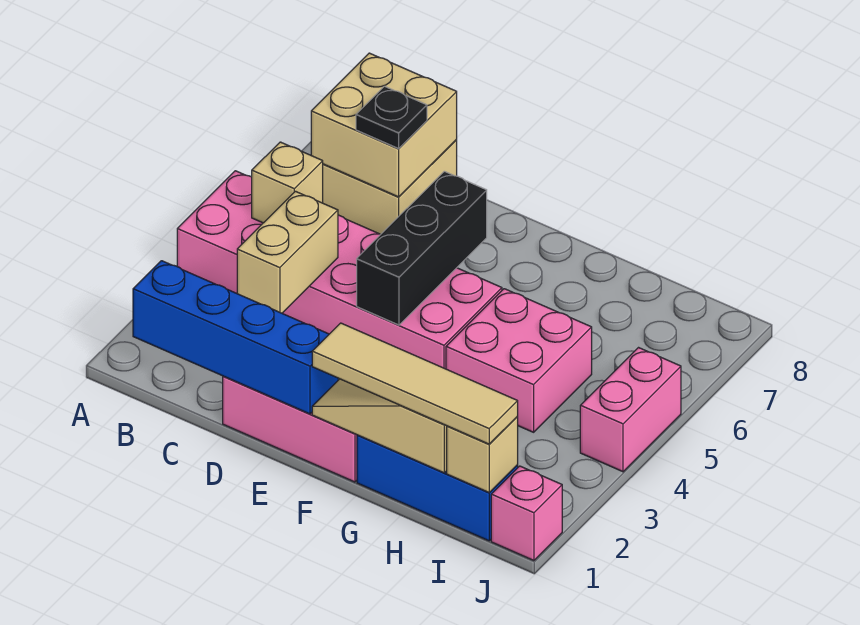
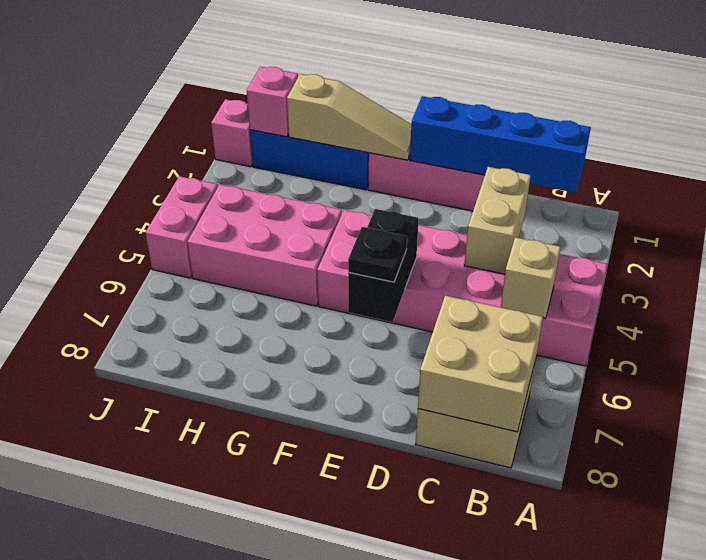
black plate C7 level 3 -> black plate E6 level 3
black brick E4:E6 level 2 -> black brick E5:E6 level 2
tan tile F1:I1 level 3 -> none
pink brick G4:H5 level 1 -> pink brick G4:I5 level 1
tan brick I1 level 2 -> pink brick I1 level 2

